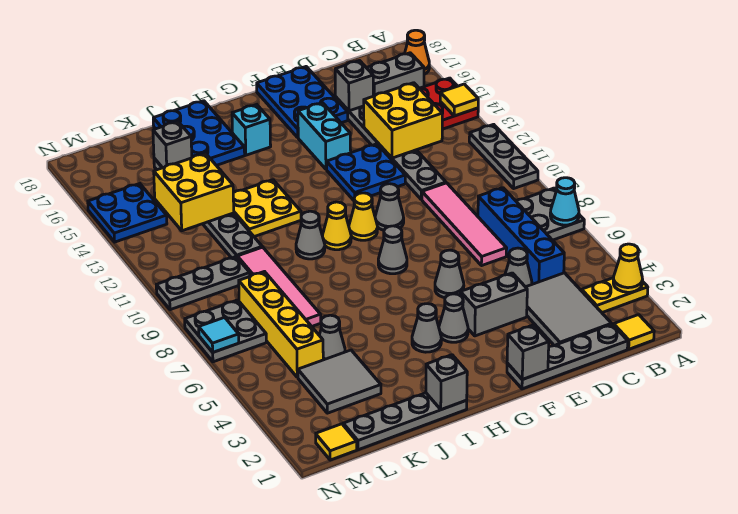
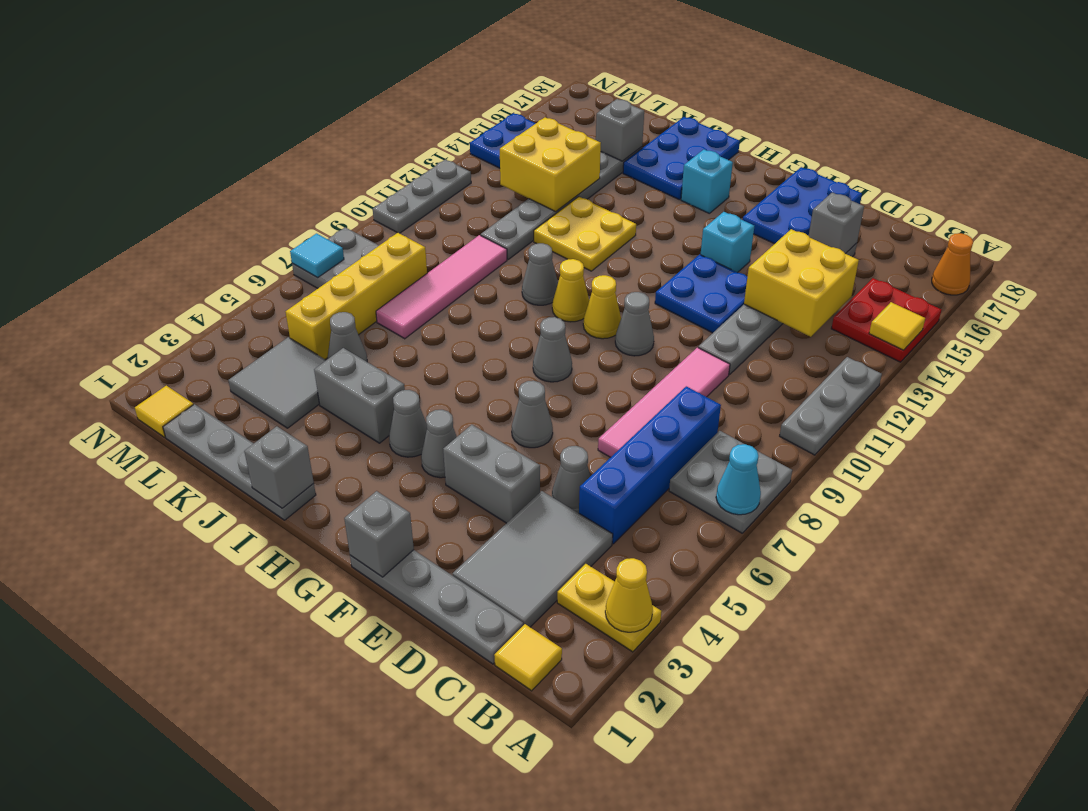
grey brick B16:C16 level 1 -> grey brick I4:J4 level 1
cyan brick F14:F15 level 1 -> cyan brick F14 level 1
grey plate L10:N10 level 1 -> grey plate N10:N12 level 1

